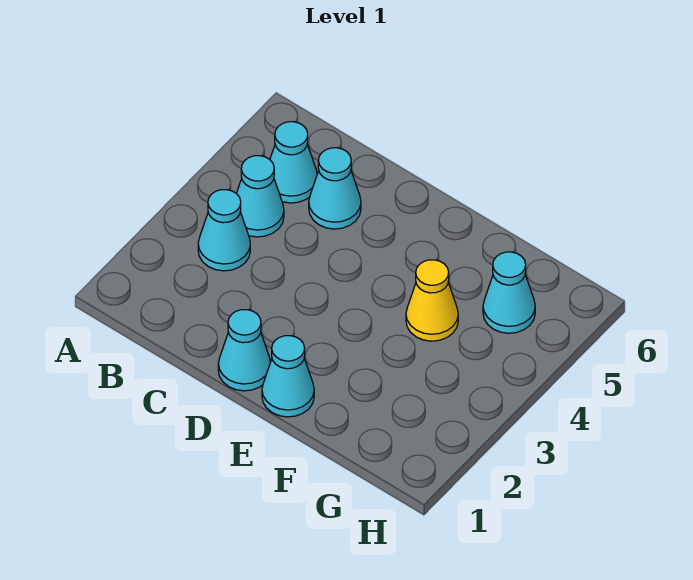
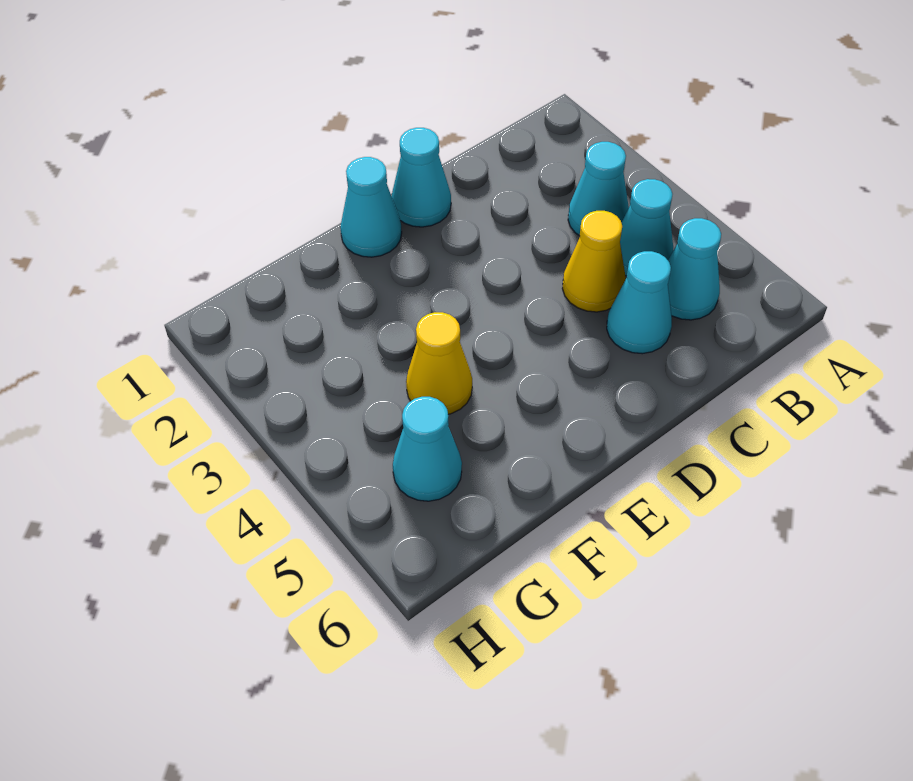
none -> yellow cone C4 level 1

